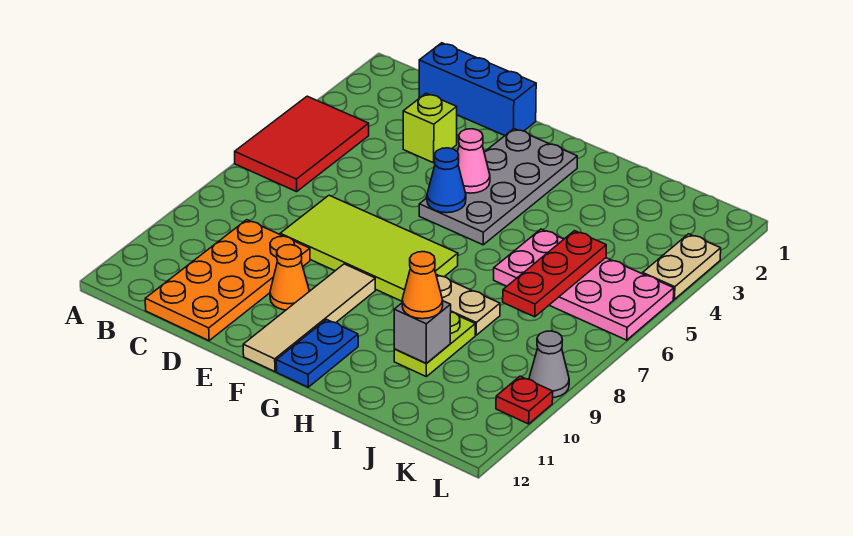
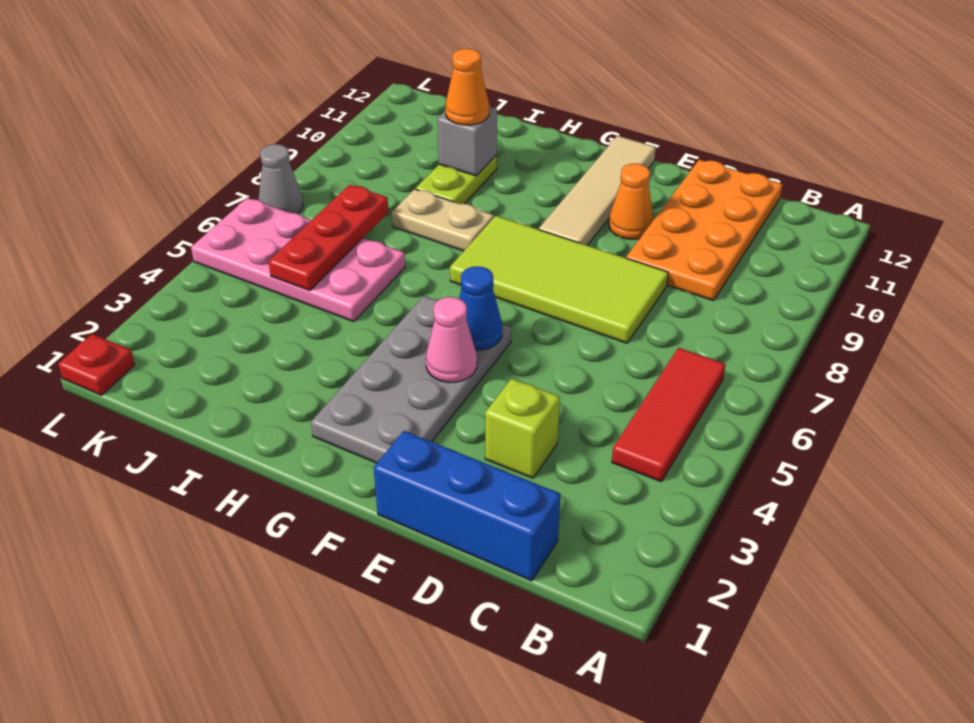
red tile A4:B6 level 1 -> red tile B4:B6 level 1
blue plate G11:G12 level 1 -> none
tan plate L3:L4 level 1 -> none
grey cone L9 level 1 -> grey cone L7 level 1
red plate L10 level 1 -> red plate L1 level 1

